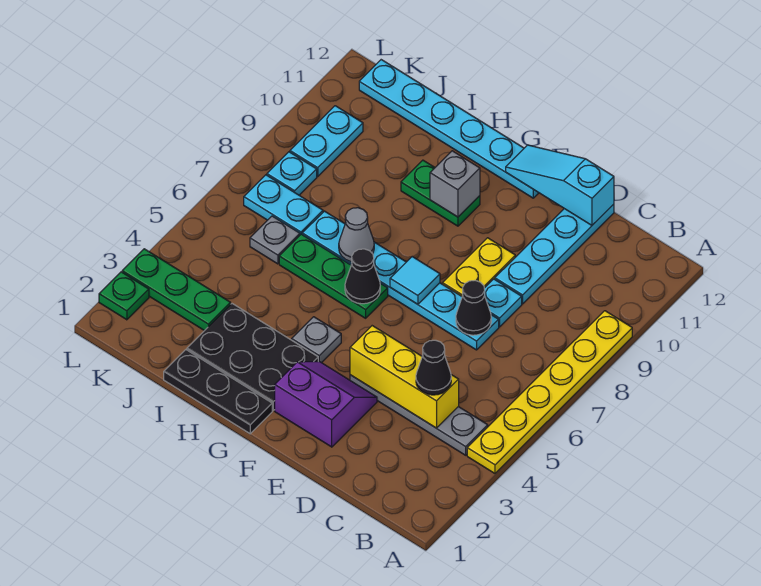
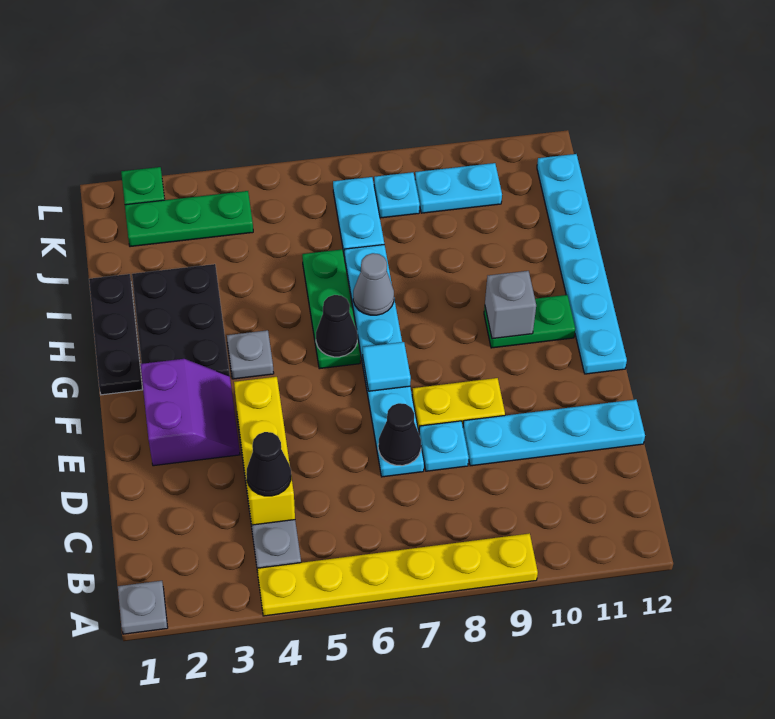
cyan slope D12:F12 level 2 top D -> none
green plate G10:H10 level 1 -> green plate G10:G11 level 1
green plate J3:L3 level 1 -> green plate K2:K4 level 1
grey plate J6 level 1 -> grey plate A1 level 1

